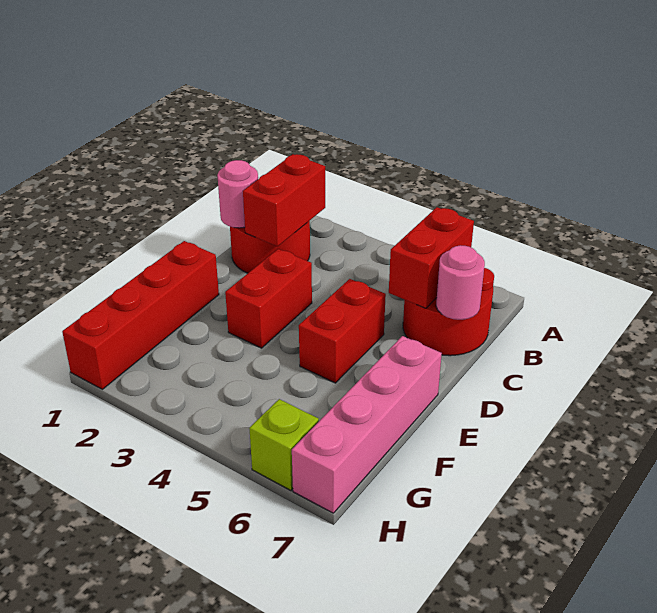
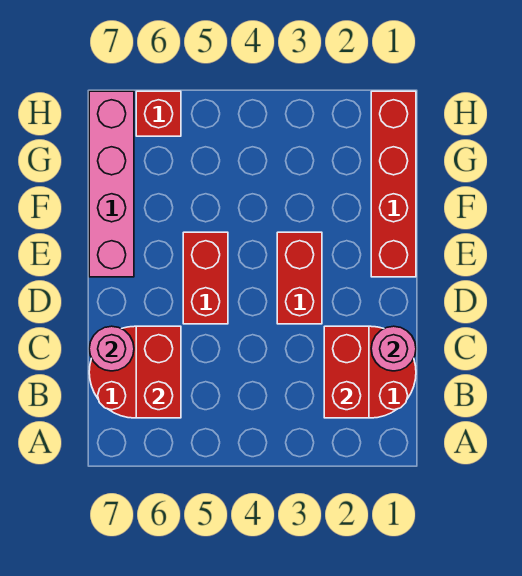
lime brick H6 level 1 -> red brick H6 level 1

